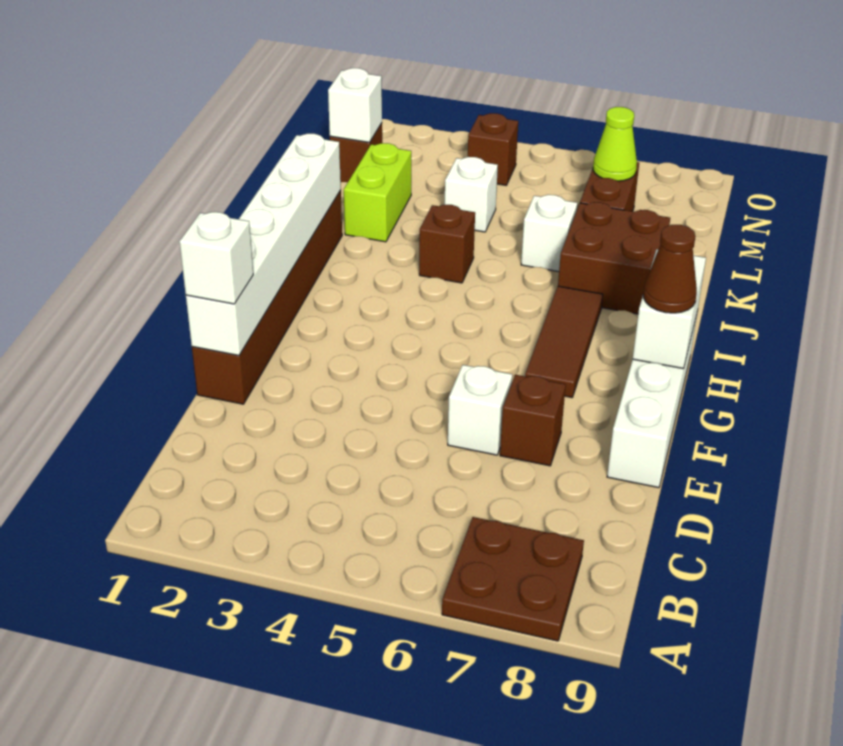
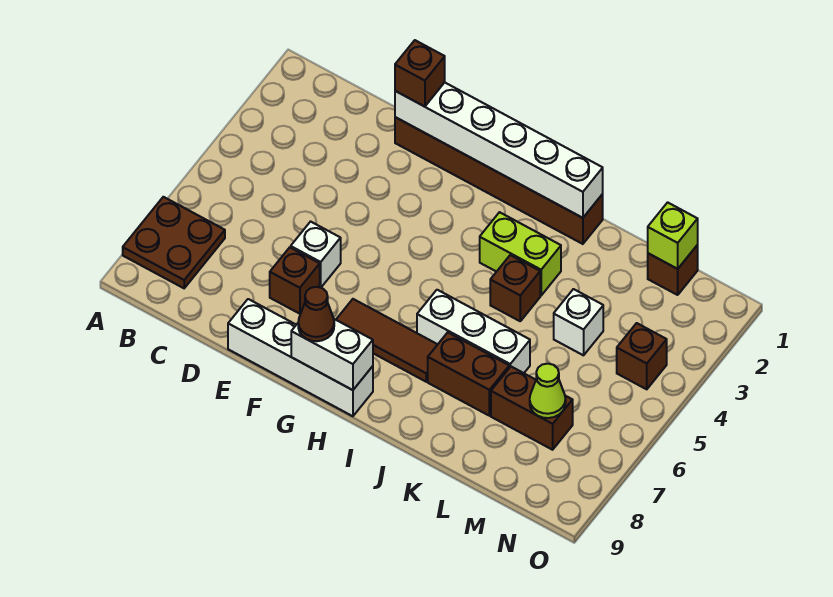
white brick E1 level 3 -> brown brick E1 level 3
brown brick J7:K8 level 1 -> brown brick J7:K7 level 1
lime brick K2:L2 level 1 -> lime brick I3:J3 level 1
white brick K6 level 1 -> white brick I6:K6 level 1
white brick M1 level 2 -> lime brick M1 level 2

